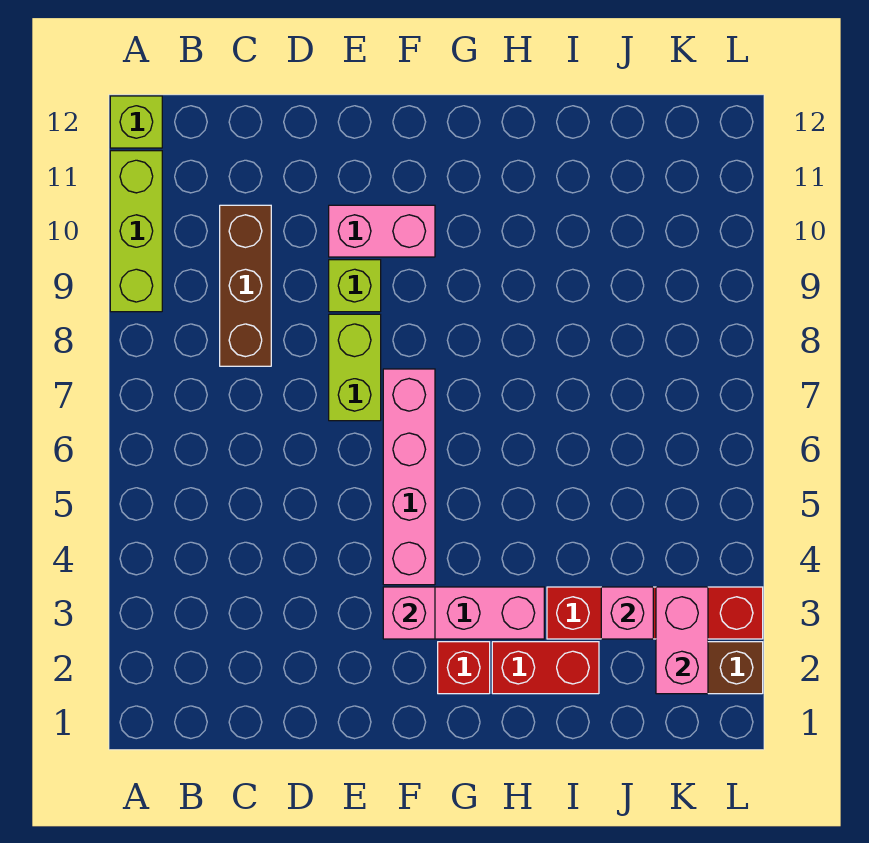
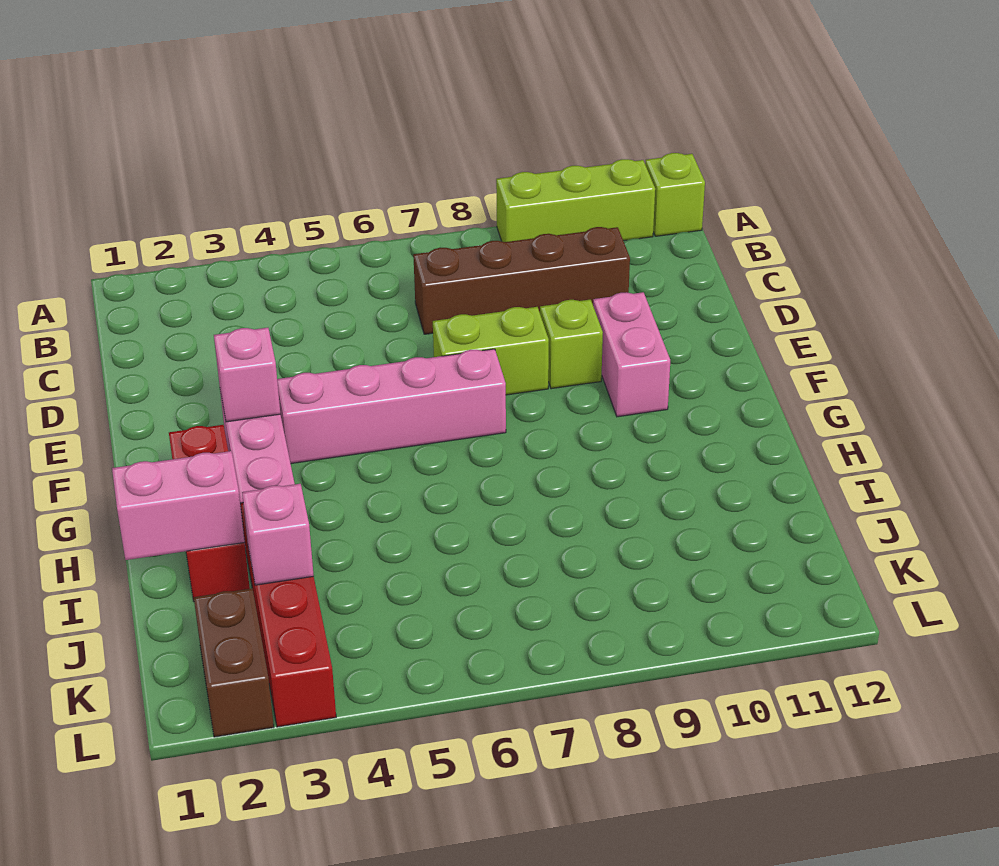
brown brick C8:C10 level 1 -> brown brick C7:C10 level 1
pink brick K2:K3 level 2 -> pink brick I1:I2 level 2

